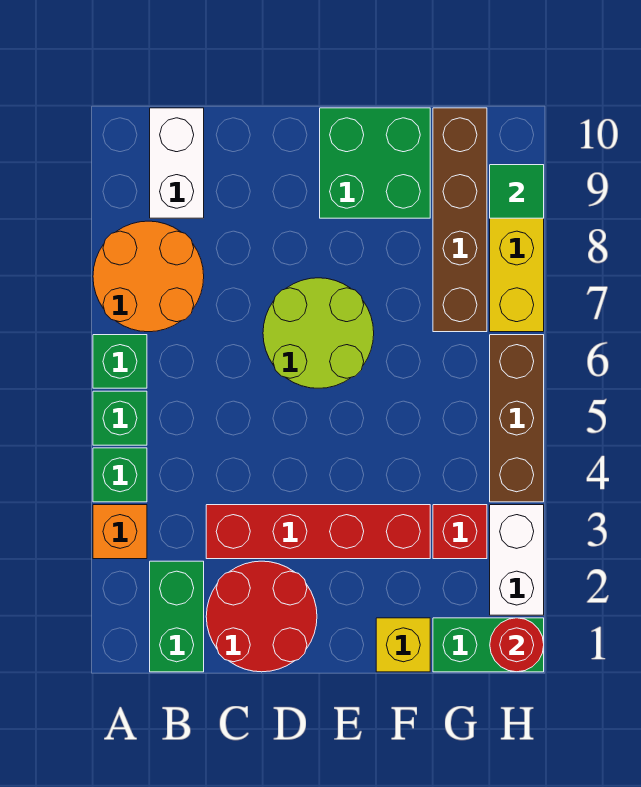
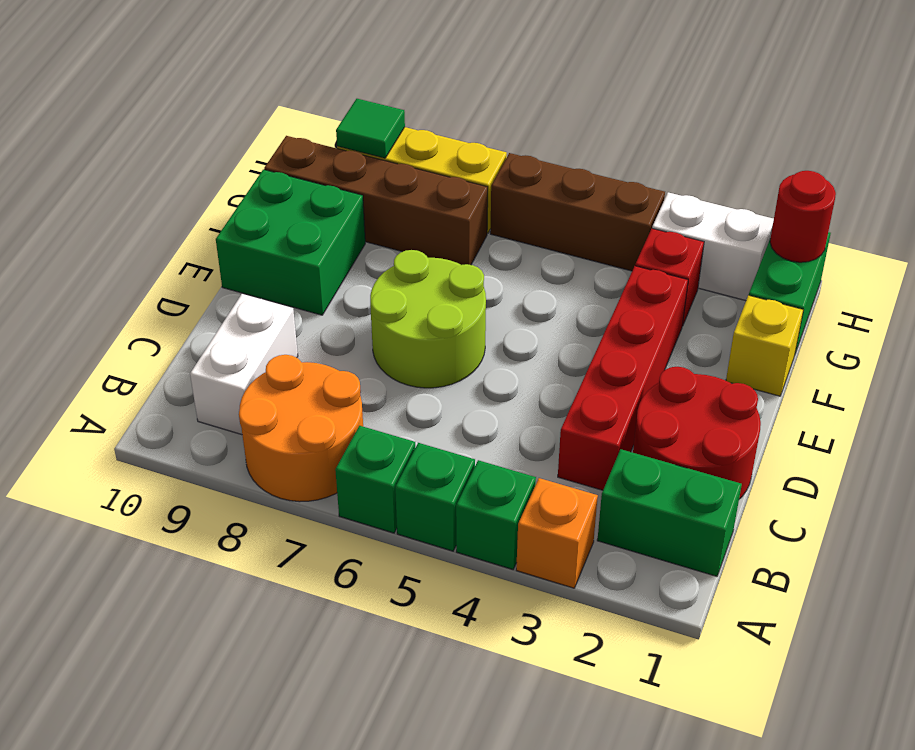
white brick B9:B10 level 1 -> white brick B9:C9 level 1

